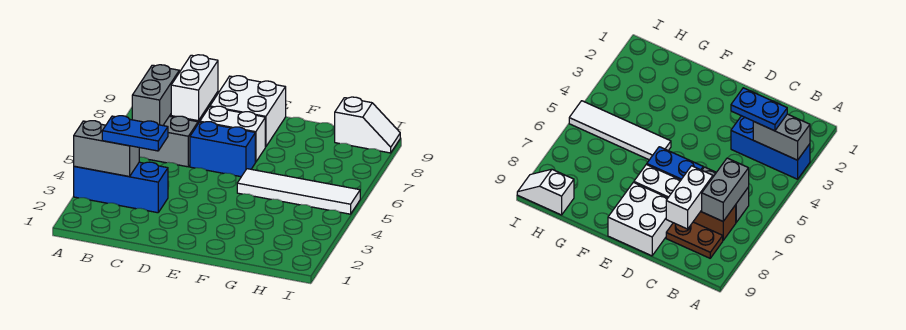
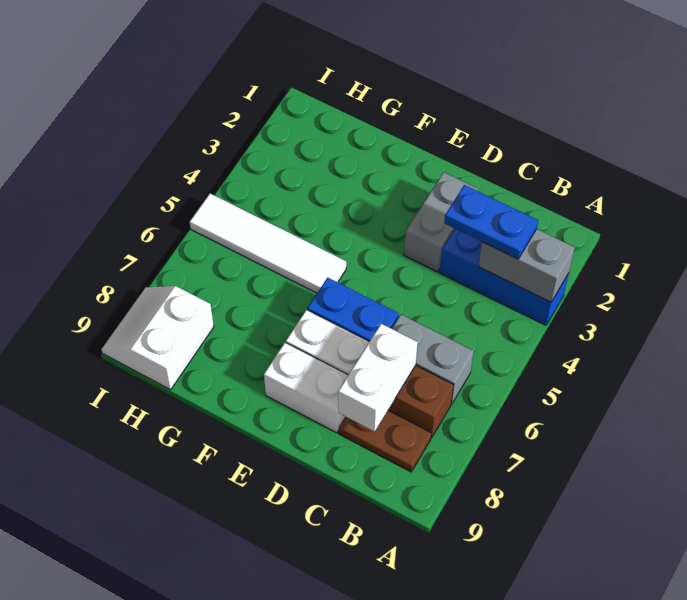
grey brick B6:B7 level 2 -> grey brick D2:D3 level 1
white brick D8:E9 level 1 -> white brick D8:E8 level 1
white slope H9:I9 level 1 top H -> white slope H8:I9 level 1 top H

